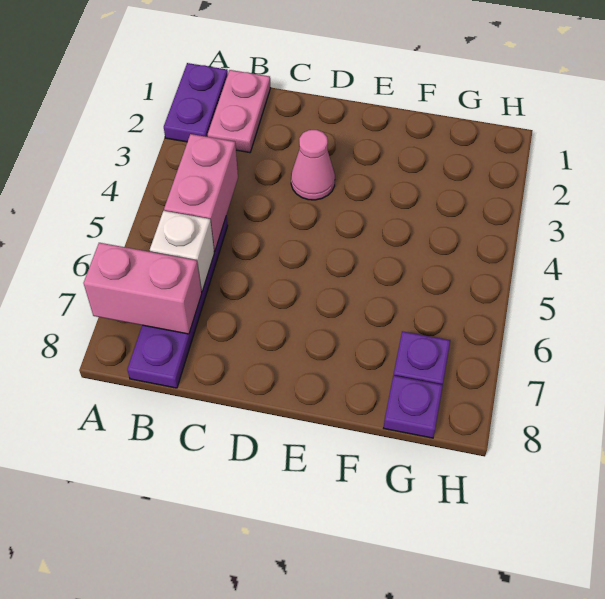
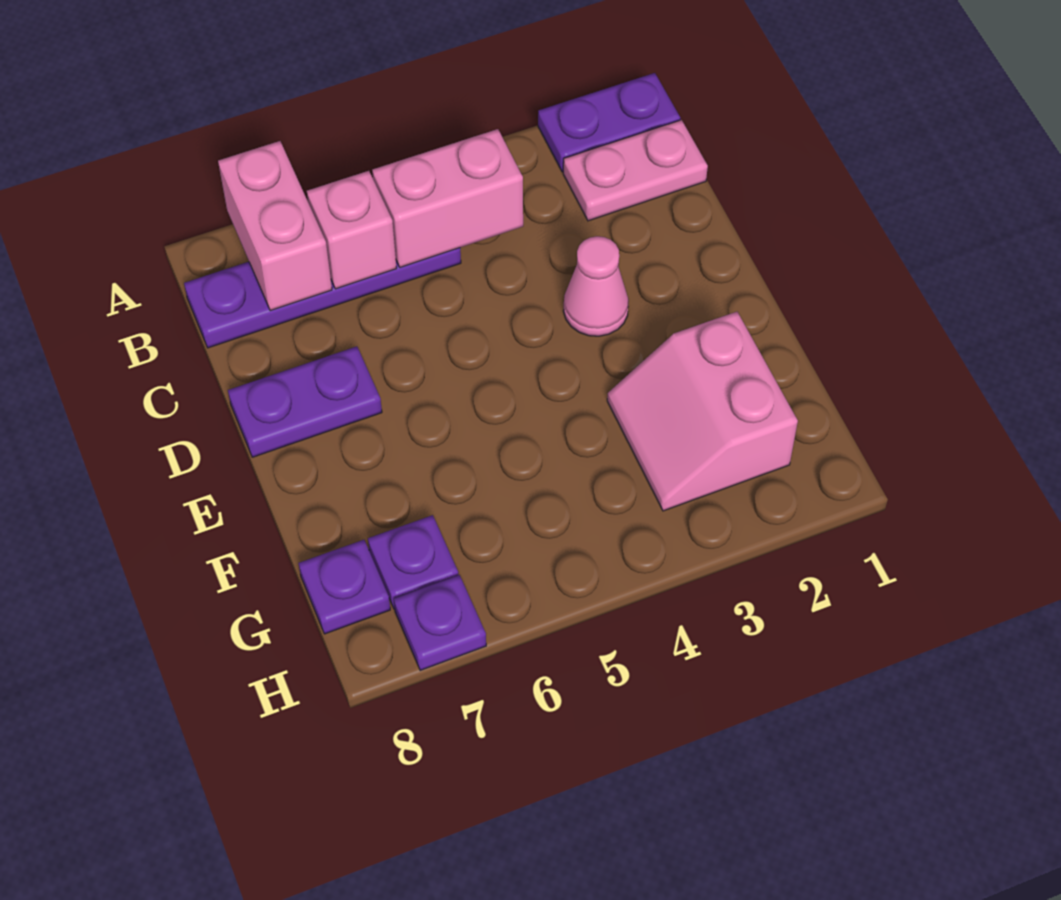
white brick B6 level 2 -> pink brick B6 level 2
none -> purple plate D7:D8 level 1
none -> pink slope F2:G3 level 1 top 2
none -> purple plate H7 level 1

